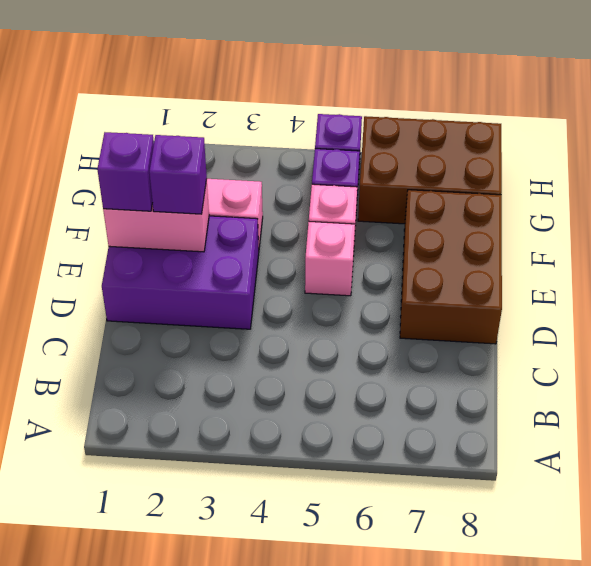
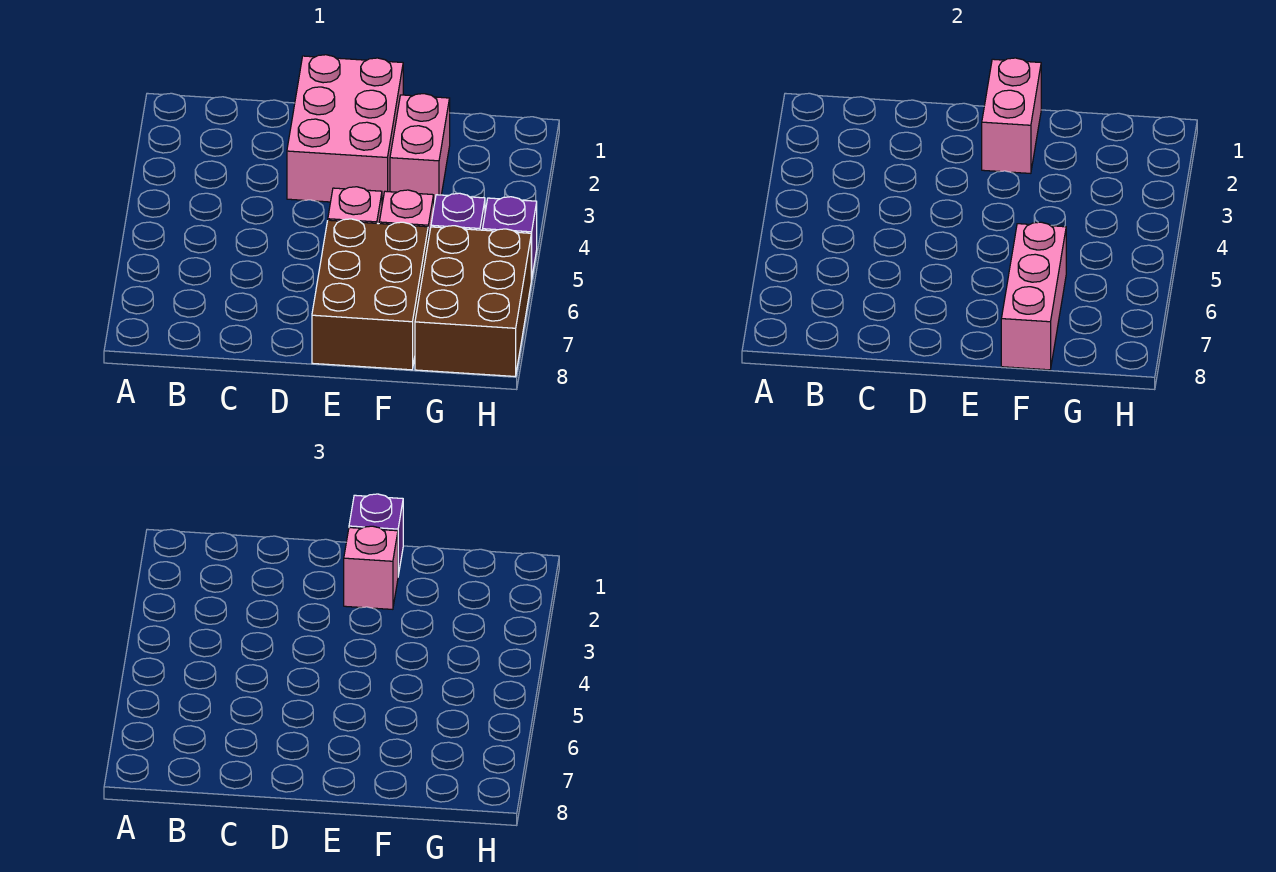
purple brick D1:E3 level 1 -> pink brick D1:E3 level 1
brown brick D7:F8 level 1 -> brown brick E6:F8 level 1
purple brick E2 level 3 -> pink brick E2 level 3
none -> pink brick F6:F8 level 2

